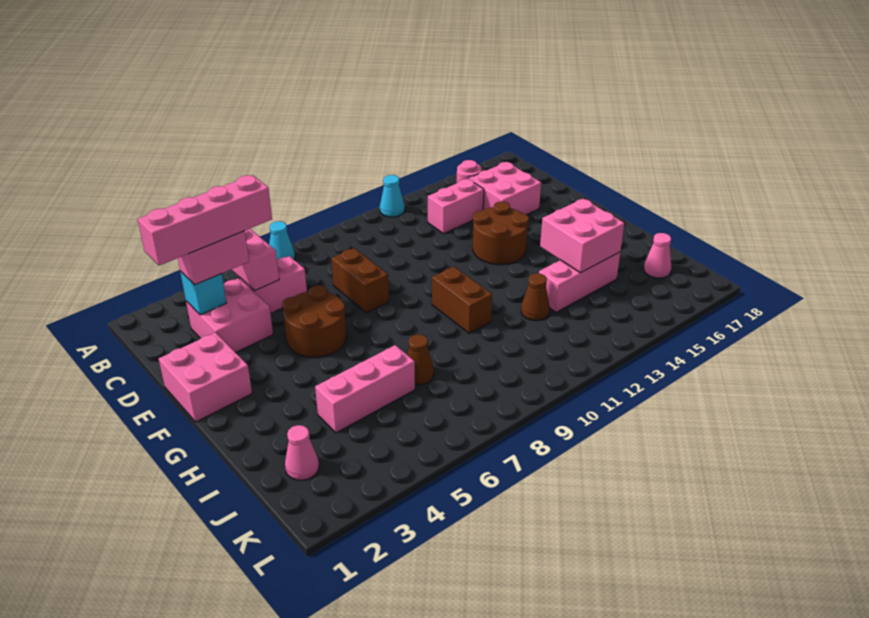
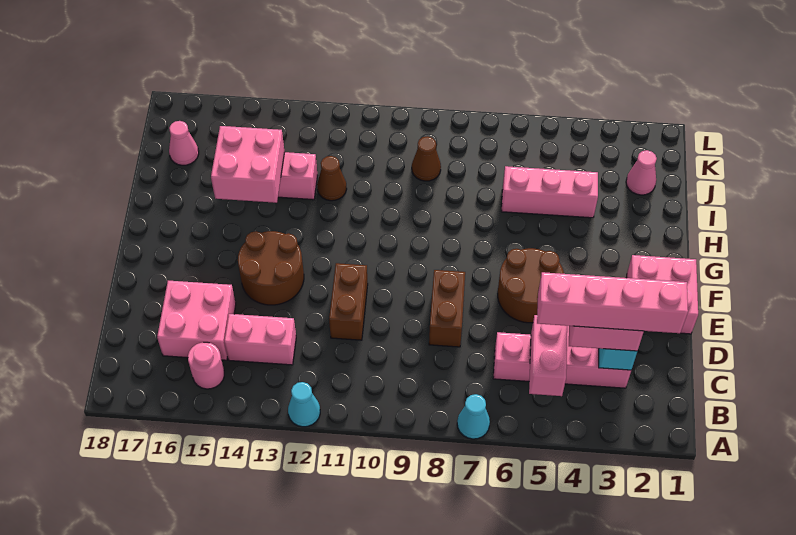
brown brick G10:H10 level 1 -> brown brick D11:E11 level 1
brown cone I7 level 1 -> brown cone J9 level 1

